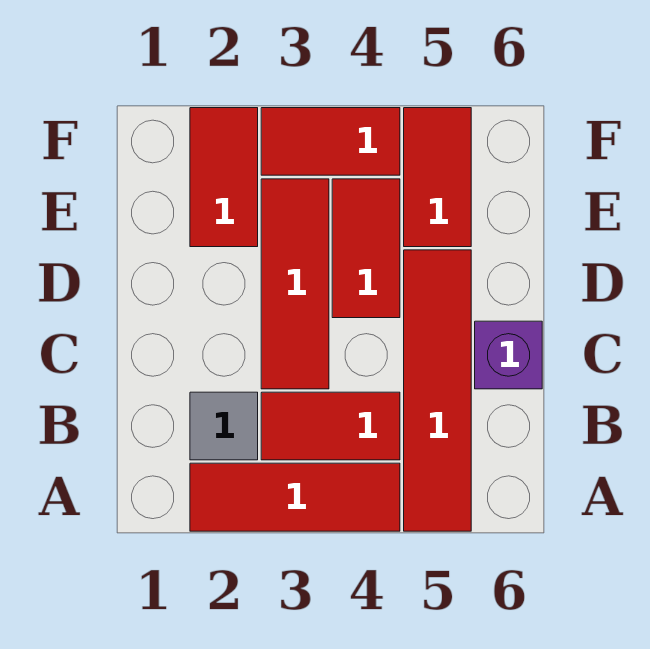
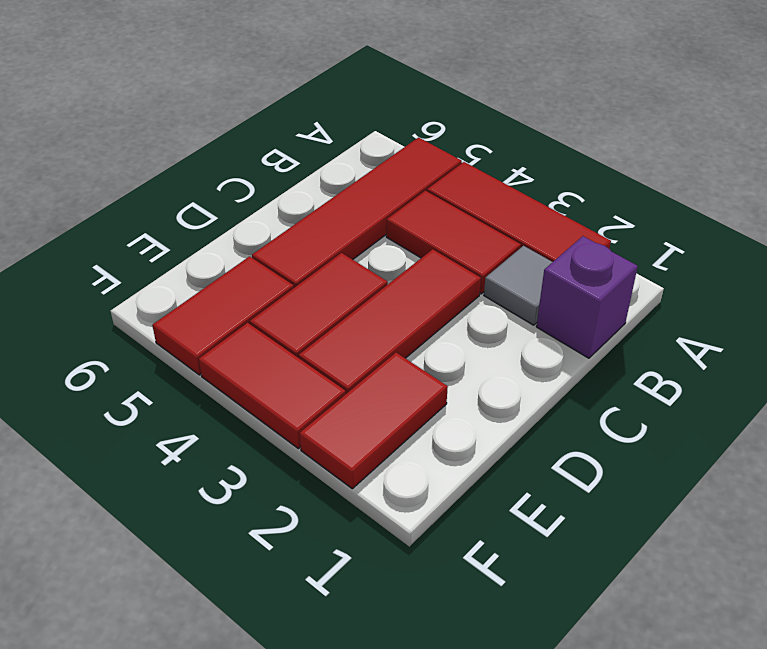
purple brick C6 level 1 -> purple brick B1 level 1

